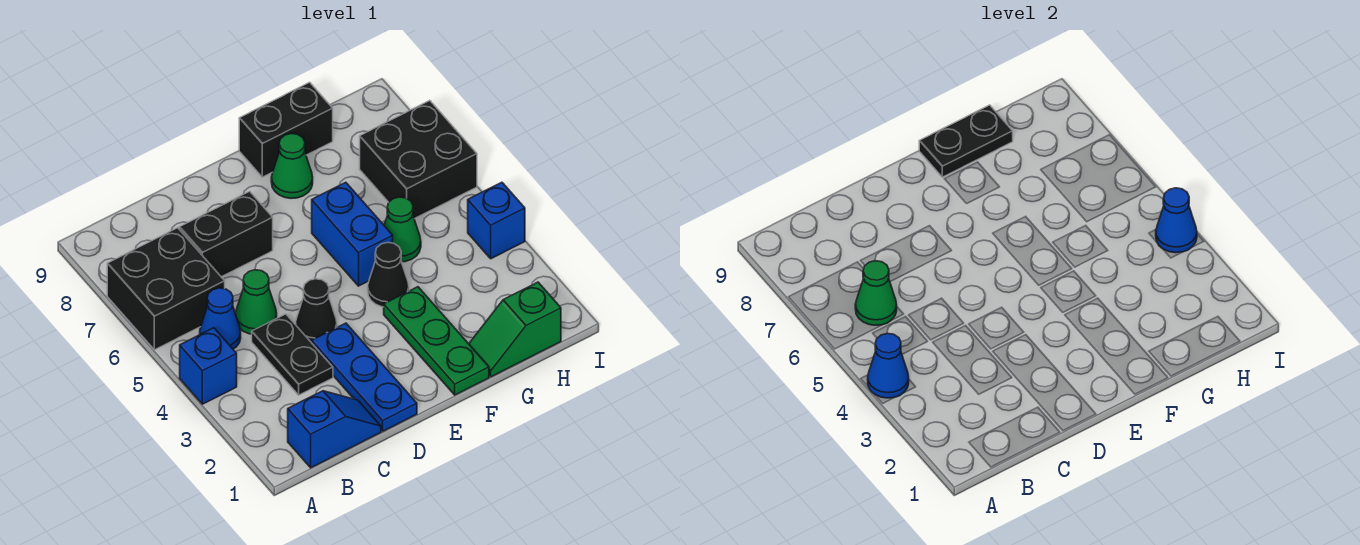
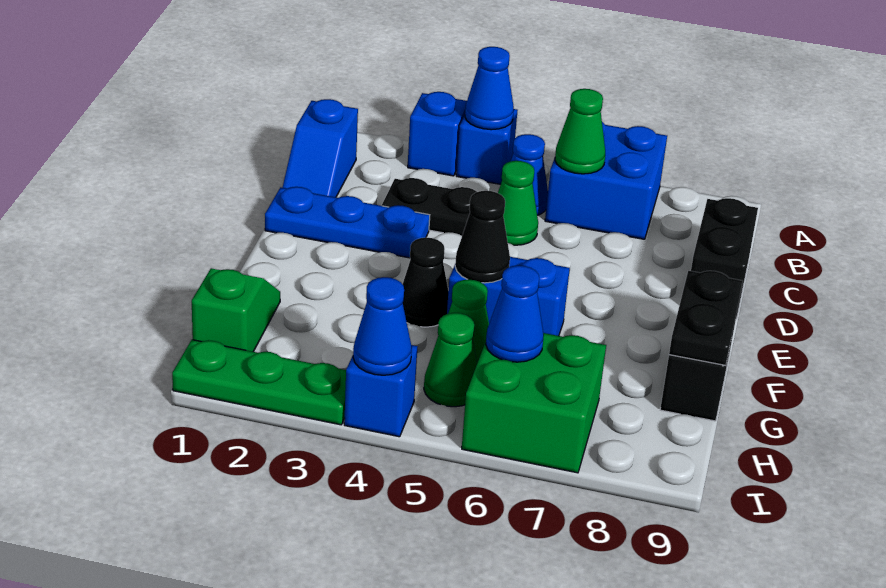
none -> blue brick A3 level 1
black brick A6:B7 level 1 -> blue brick A6:B7 level 1
black brick C7:D7 level 1 -> black brick C9:D9 level 1
black cone D4 level 1 -> black cone F5 level 2
green plate F1:F3 level 1 -> green plate I1:I3 level 1
green cone F8 level 1 -> green cone H5 level 1
black brick H6:I7 level 1 -> green brick H6:I7 level 1
none -> blue cone H6 level 2

